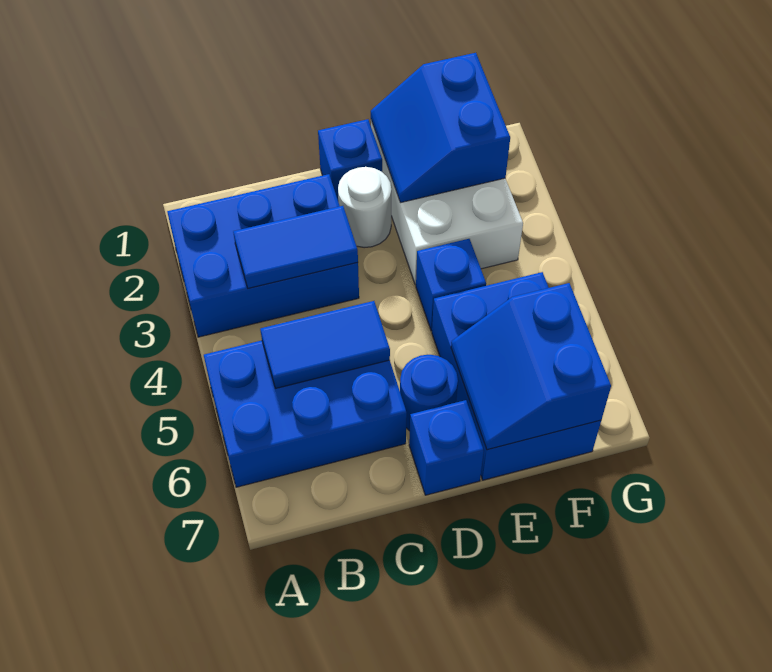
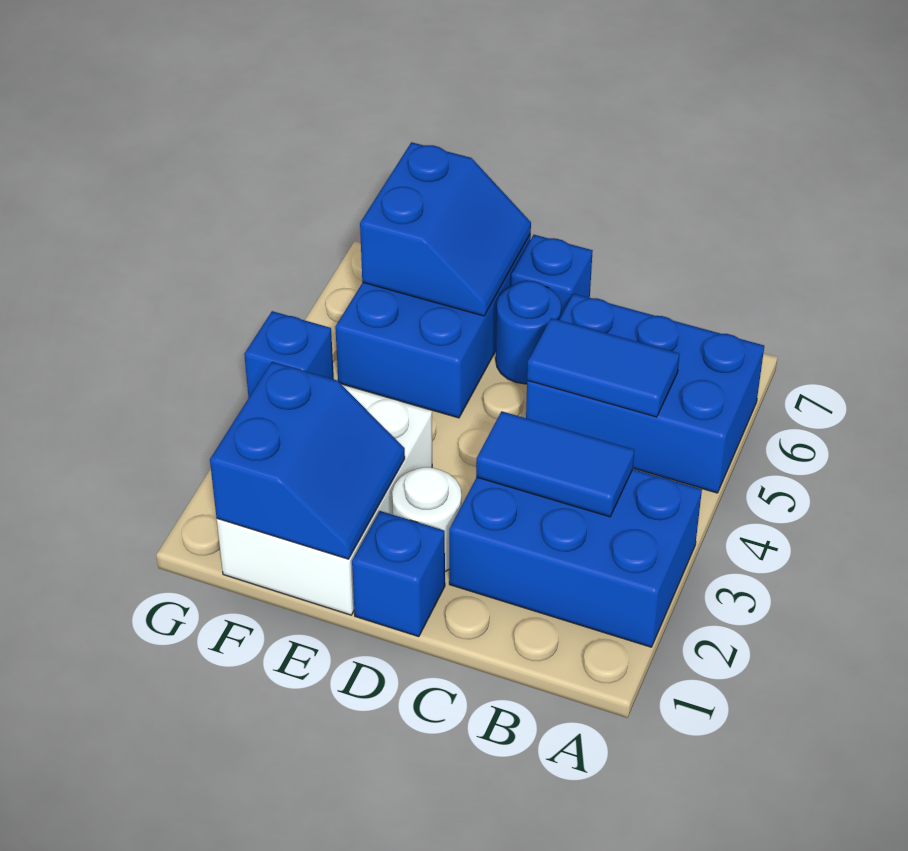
blue brick E4 level 1 -> blue brick G4 level 1

